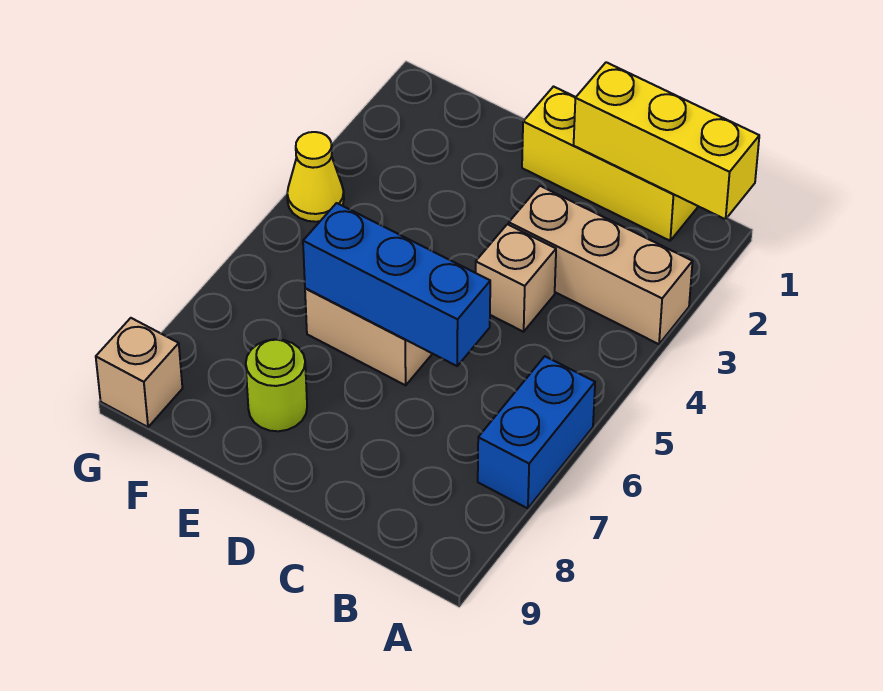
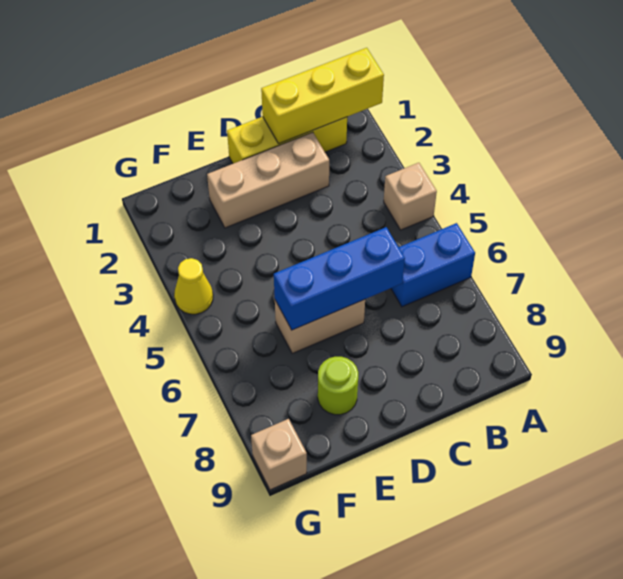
tan brick A3:C3 level 1 -> tan brick C2:E2 level 1
blue brick A6:A7 level 1 -> blue brick A6:B6 level 1
tan brick C4 level 1 -> tan brick A4 level 1

